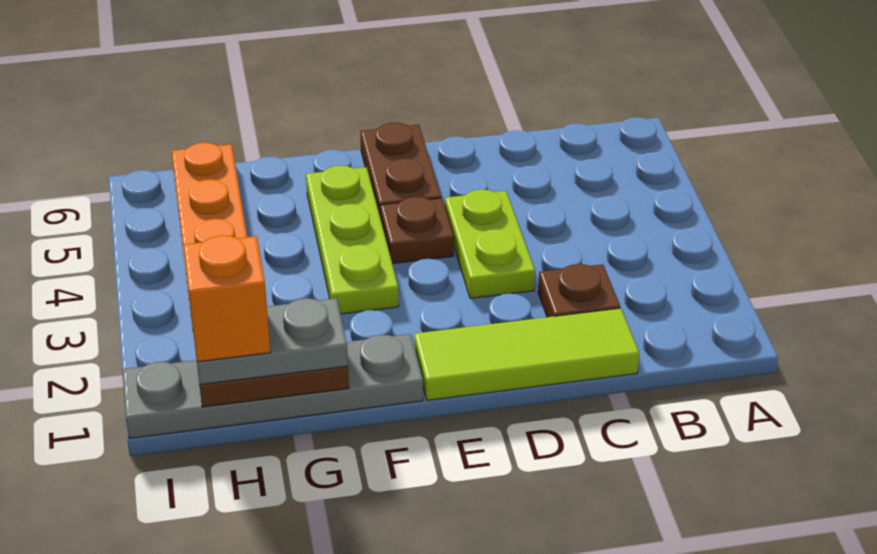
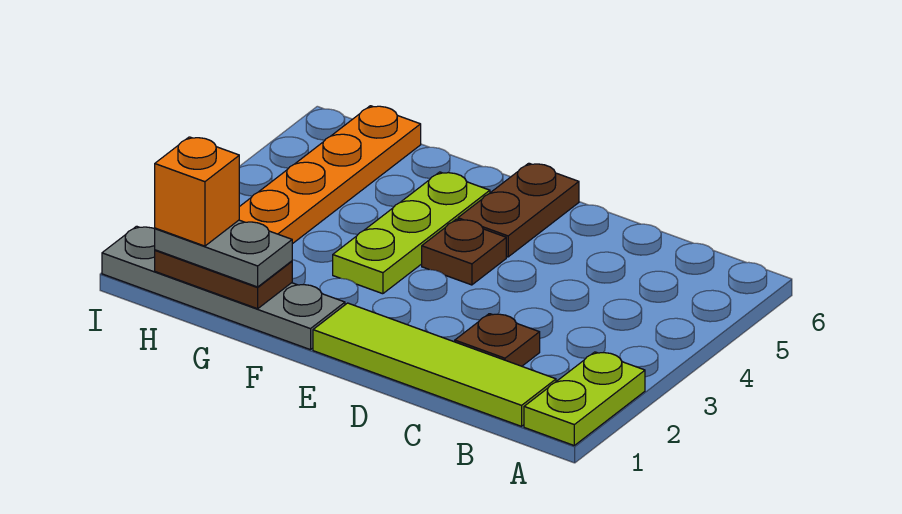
lime tile C1:E1 level 1 -> lime tile B1:E1 level 1
lime plate D3:D4 level 1 -> lime plate A1:A2 level 1

